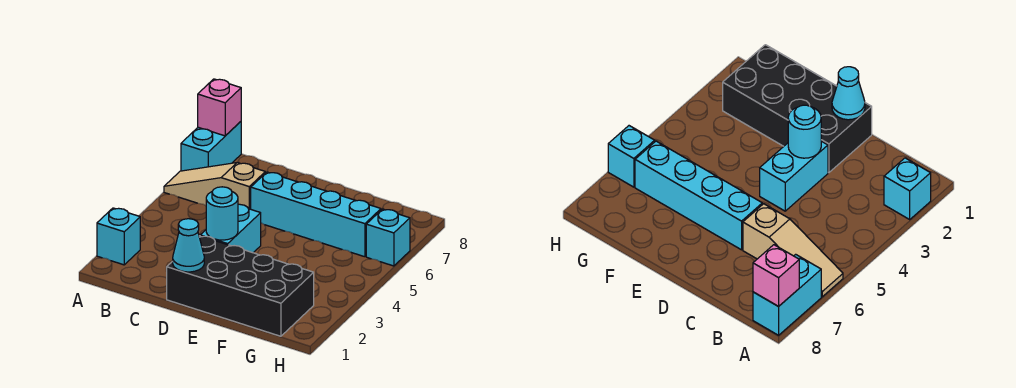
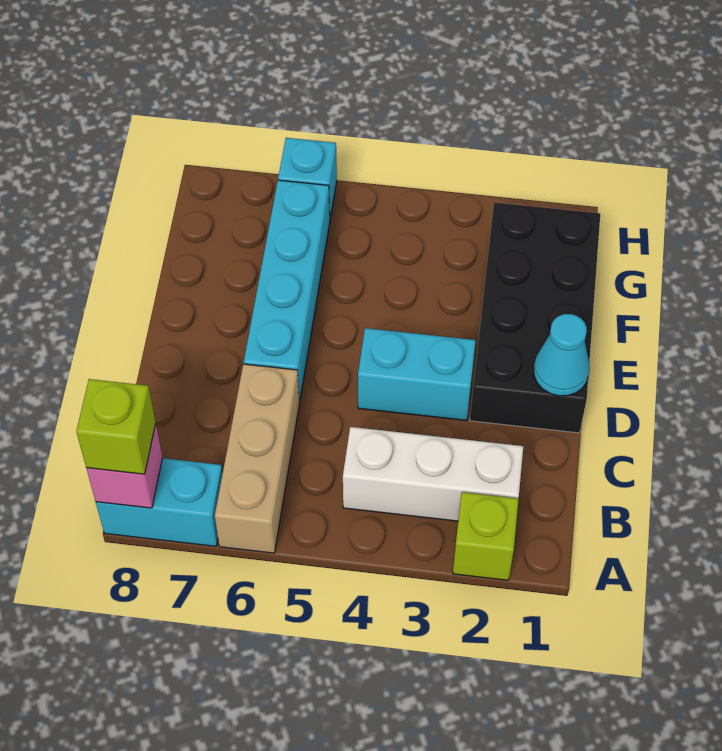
cyan brick A2 level 1 -> lime brick A2 level 1
tan slope A6:C6 level 1 top C -> tan brick A6:C6 level 1
none -> lime brick A8 level 3
none -> white brick B2:B4 level 1
cyan round brick D3 level 2 -> none

